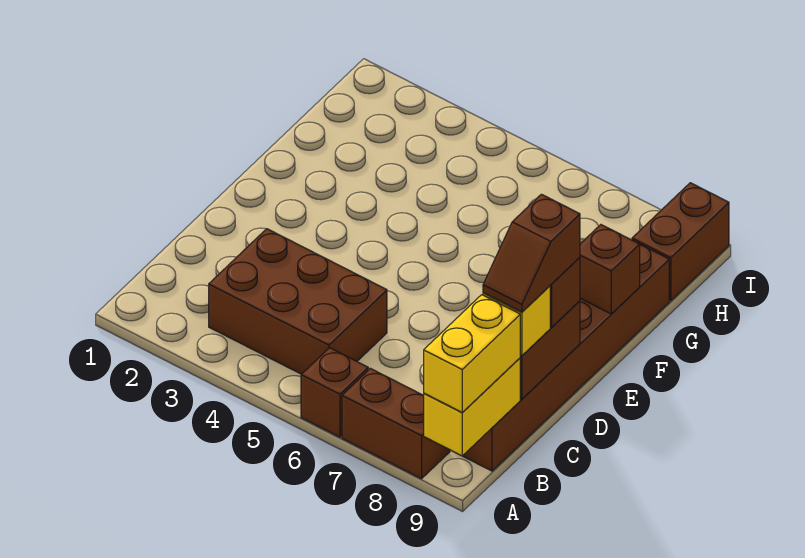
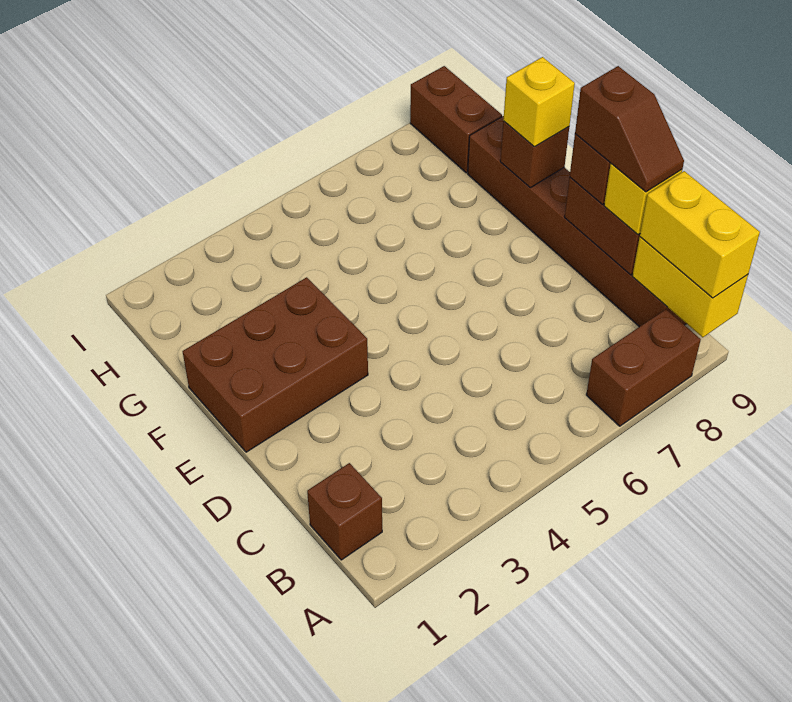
brown brick A6 level 1 -> brown brick B1 level 1
brown brick B3:C5 level 1 -> brown brick E1:F3 level 1
none -> yellow brick F9 level 3

